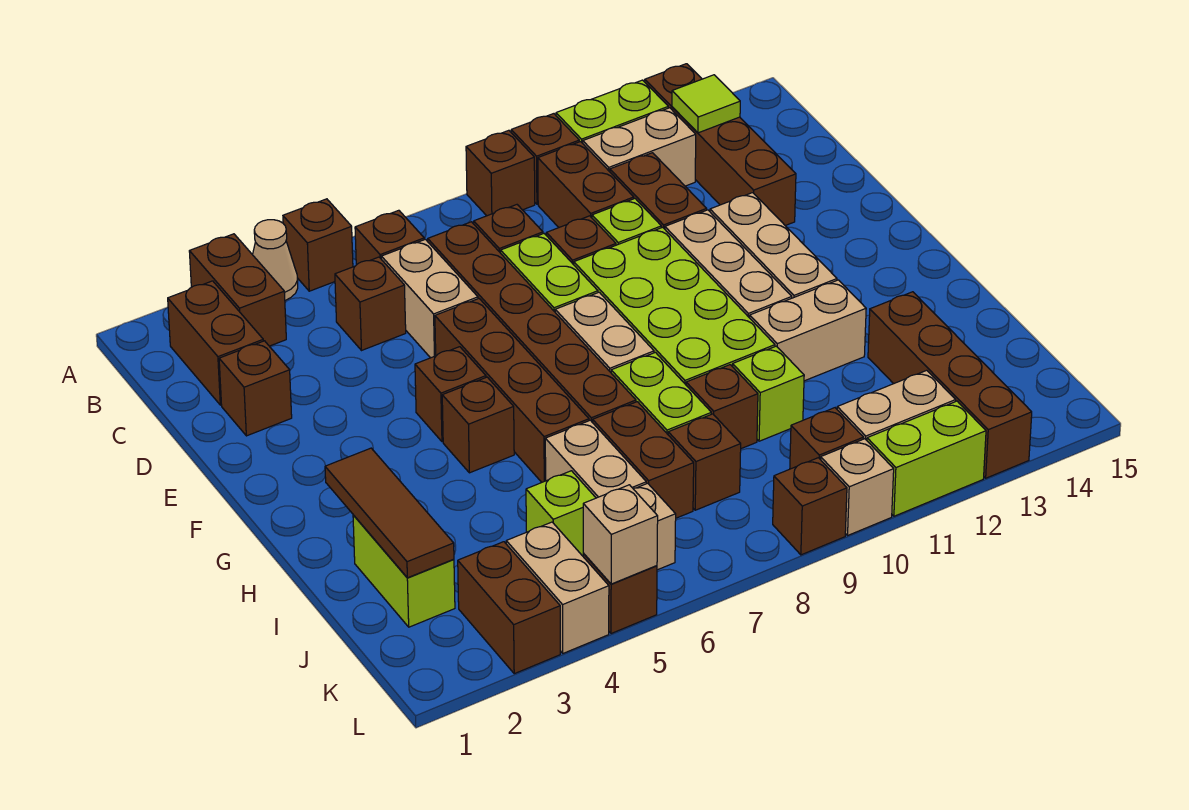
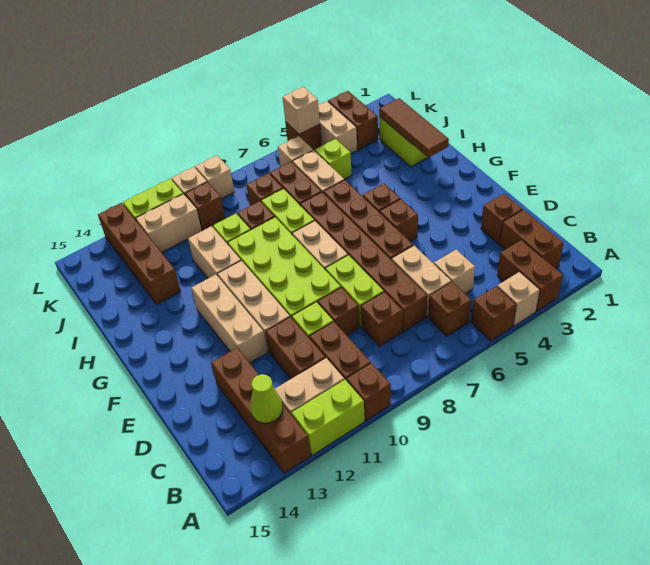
tan cone A4 level 1 -> tan brick A4 level 1
brown brick A9 level 1 -> none
lime tile B13 level 2 -> lime cone B13 level 2
brown brick C5 level 1 -> tan brick C5 level 1
tan brick H11:H12 level 1 -> tan brick H11:I11 level 1
brown brick L9 level 1 -> tan brick L9 level 1

